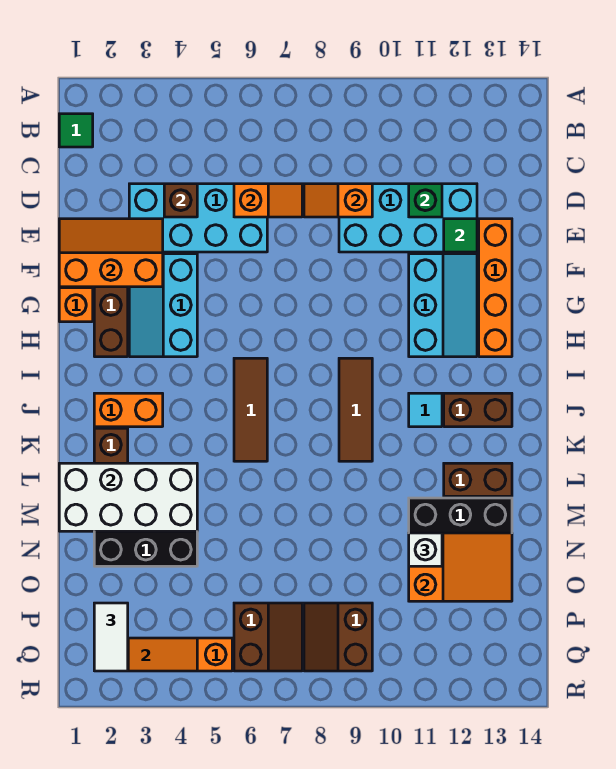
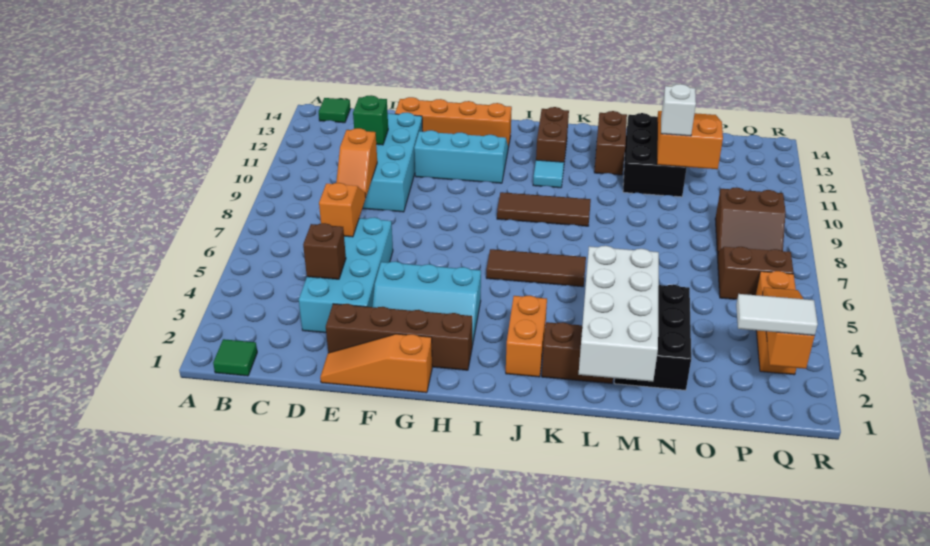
orange slope E1:F3 level 2 top F -> none
green tile E12 level 2 -> green tile B14 level 1

